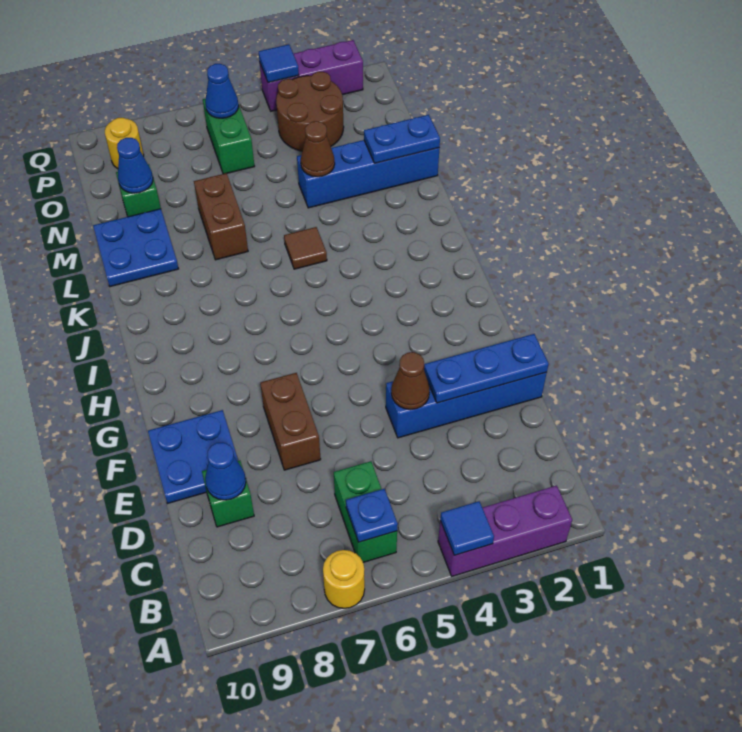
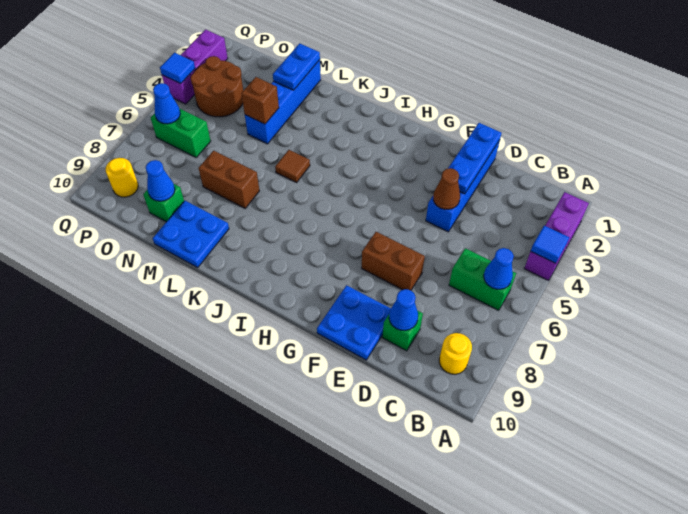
yellow round brick A7 level 1 -> yellow round brick B9 level 1
blue plate B6 level 2 -> blue cone B6 level 2
brown cone M4 level 2 -> brown brick M4 level 2

